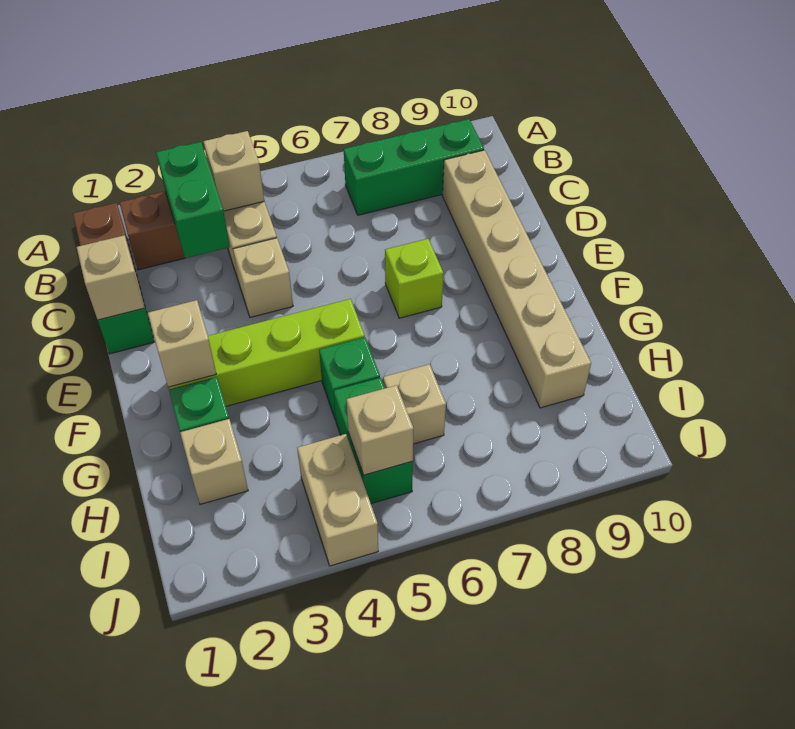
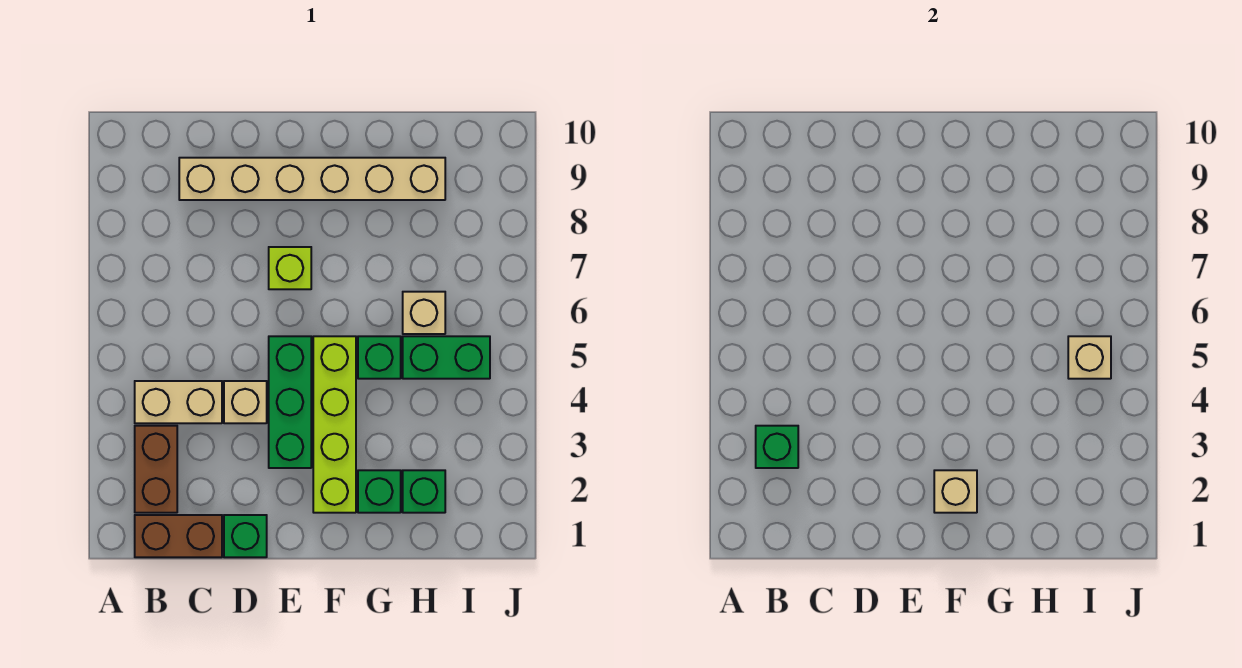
green brick B3:C3 level 2 -> green brick B3 level 2
tan brick B4 level 2 -> none
green brick B7:B9 level 1 -> green brick E3:E5 level 1
tan brick D1 level 2 -> none
tan brick H2 level 1 -> green brick H2 level 1
tan brick I4:J4 level 1 -> none

